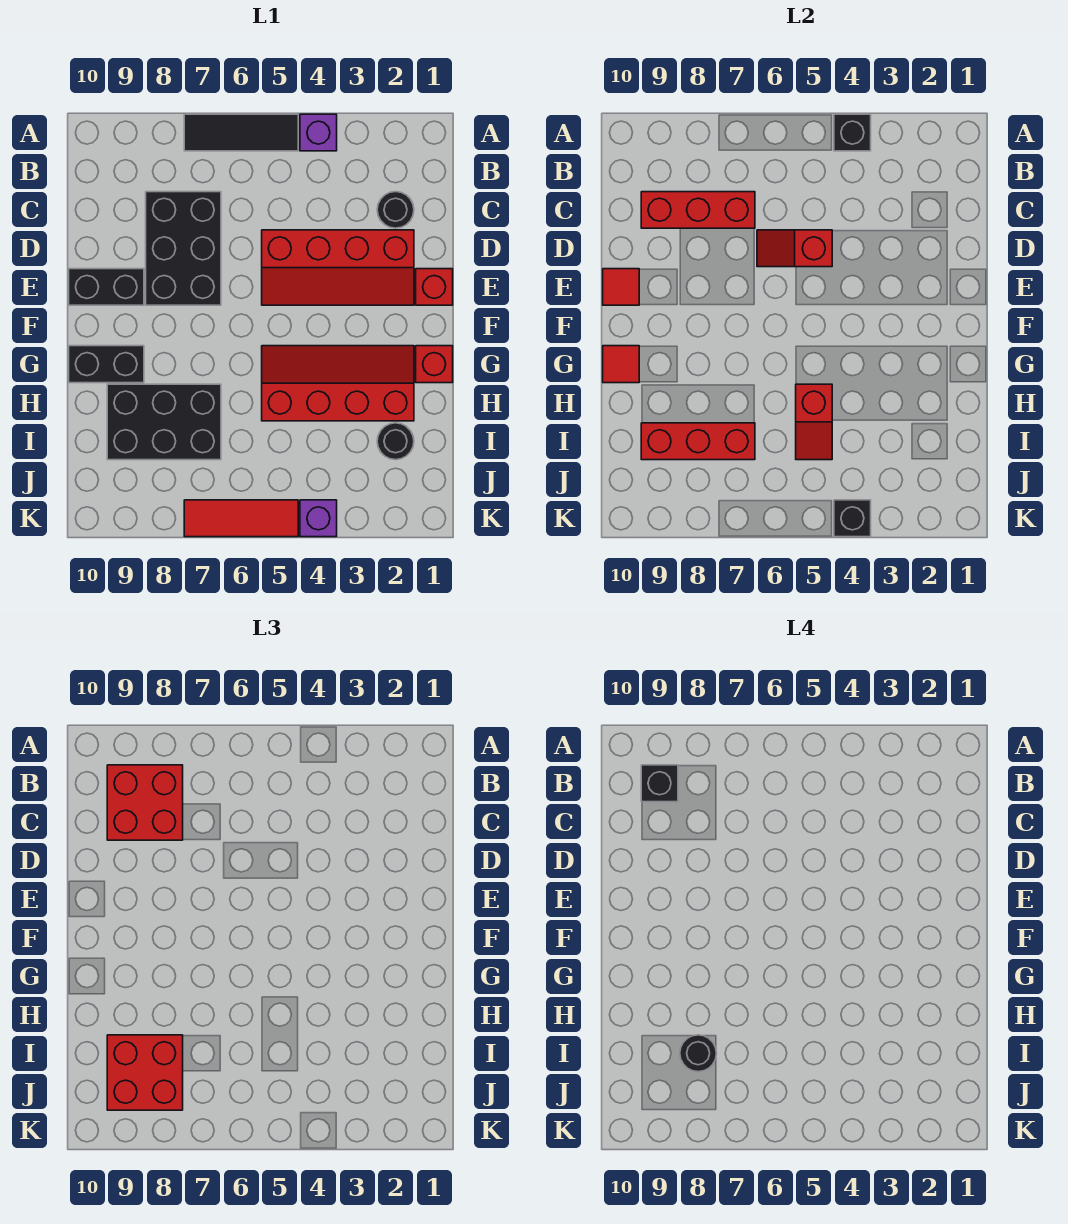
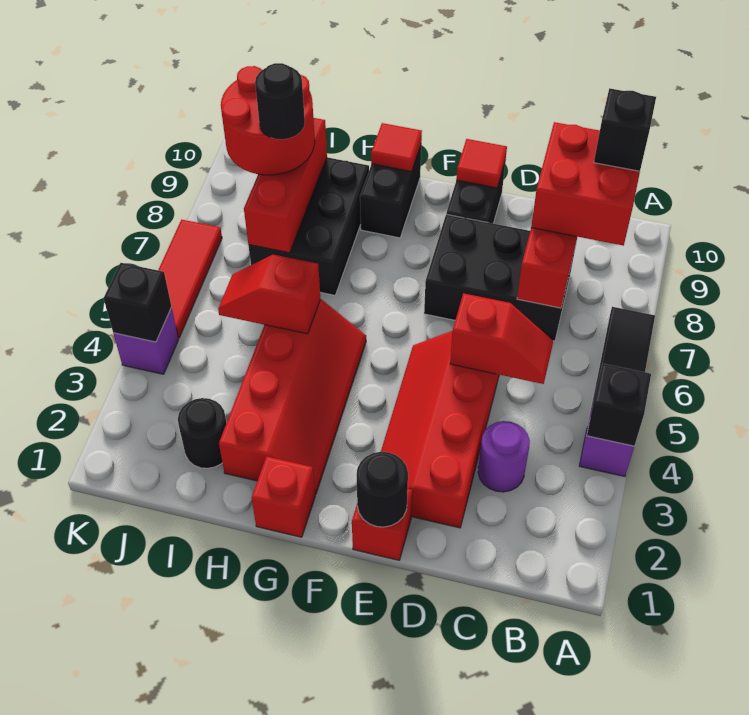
black round brick C2 level 1 -> black round brick E1 level 2
none -> purple round brick C3 level 1
red slope D5:D6 level 2 top 5 -> red slope C5:D5 level 2 top D
red brick I8:J9 level 3 -> red round brick I8:J9 level 3

